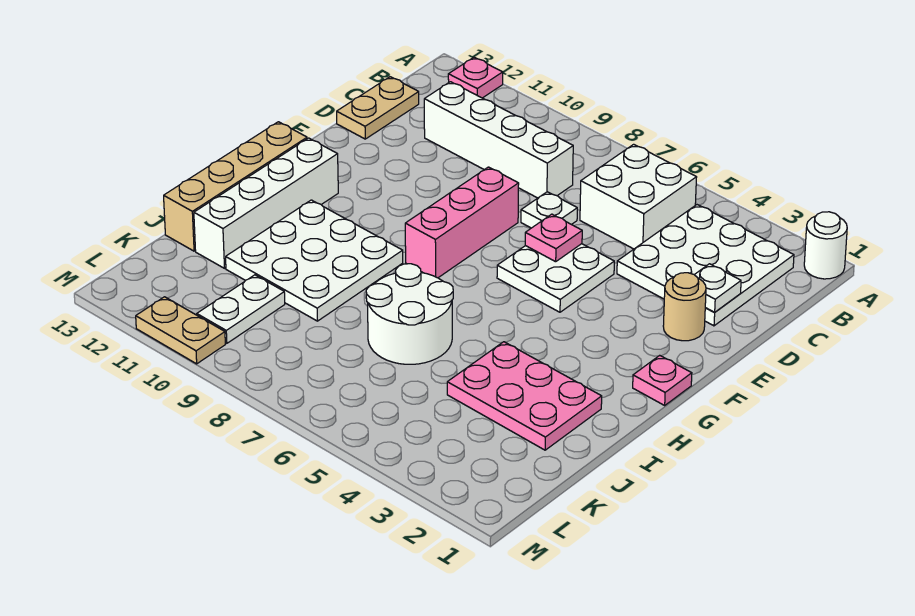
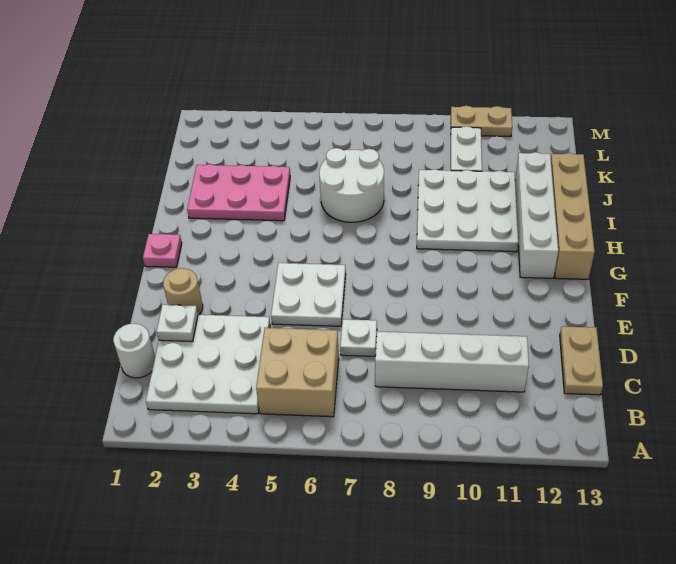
white round brick A1 level 1 -> white round brick C1 level 1
pink plate A12 level 1 -> none
white brick B5:C6 level 1 -> tan brick B5:C6 level 1
pink plate E6 level 2 -> none
pink brick E8:G8 level 1 -> none

